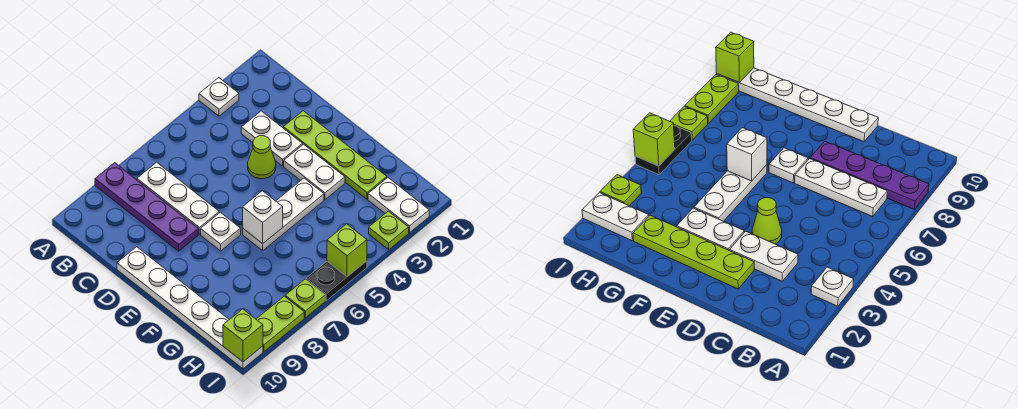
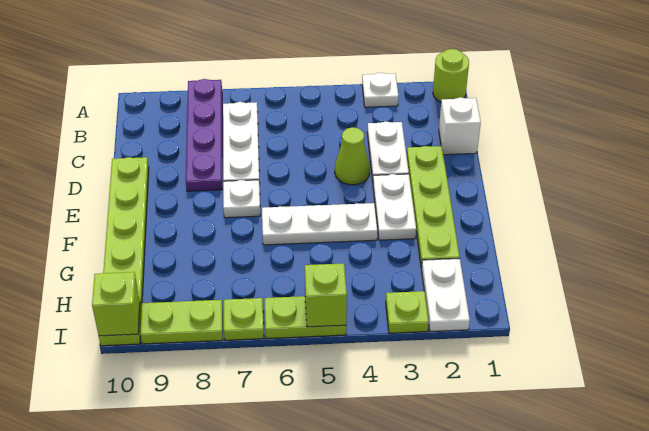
none -> lime round brick A1 level 1
white plate D10:I10 level 1 -> lime plate D10:I10 level 1
white brick F6 level 2 -> white brick C1 level 1
black plate I5:I6 level 1 -> lime plate I5:I6 level 1

